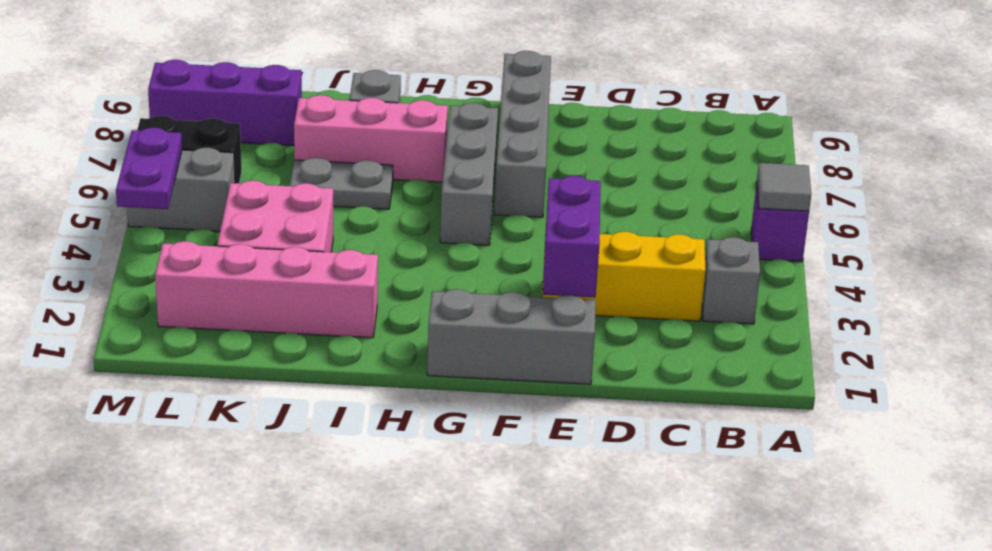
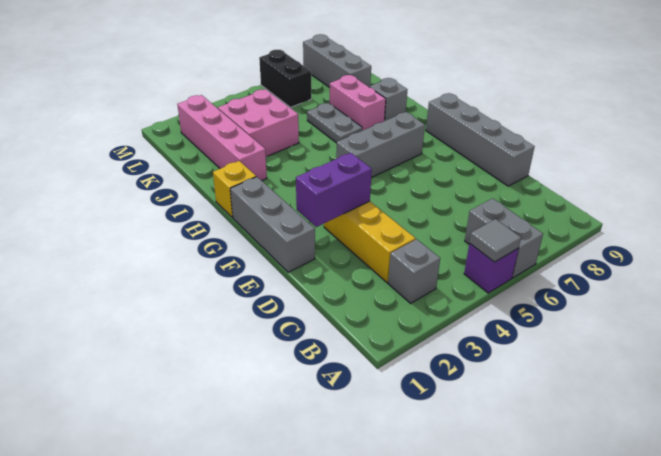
grey brick F6:F9 level 1 -> grey brick D9:G9 level 1
none -> yellow brick H1 level 1
pink brick H7:J7 level 1 -> pink brick I7:J7 level 1
purple brick K8:M8 level 1 -> grey brick K8:M8 level 1
grey brick L5:M5 level 1 -> grey brick A6:B6 level 1
purple plate M4:M5 level 2 -> none

